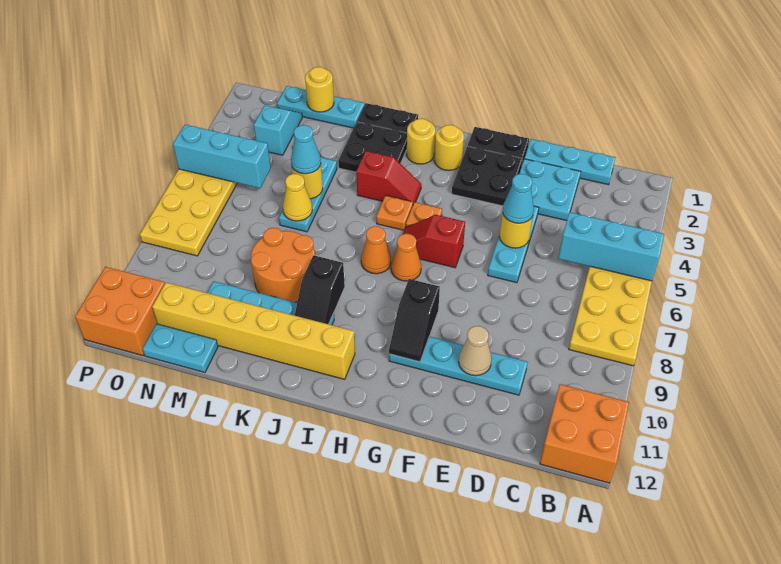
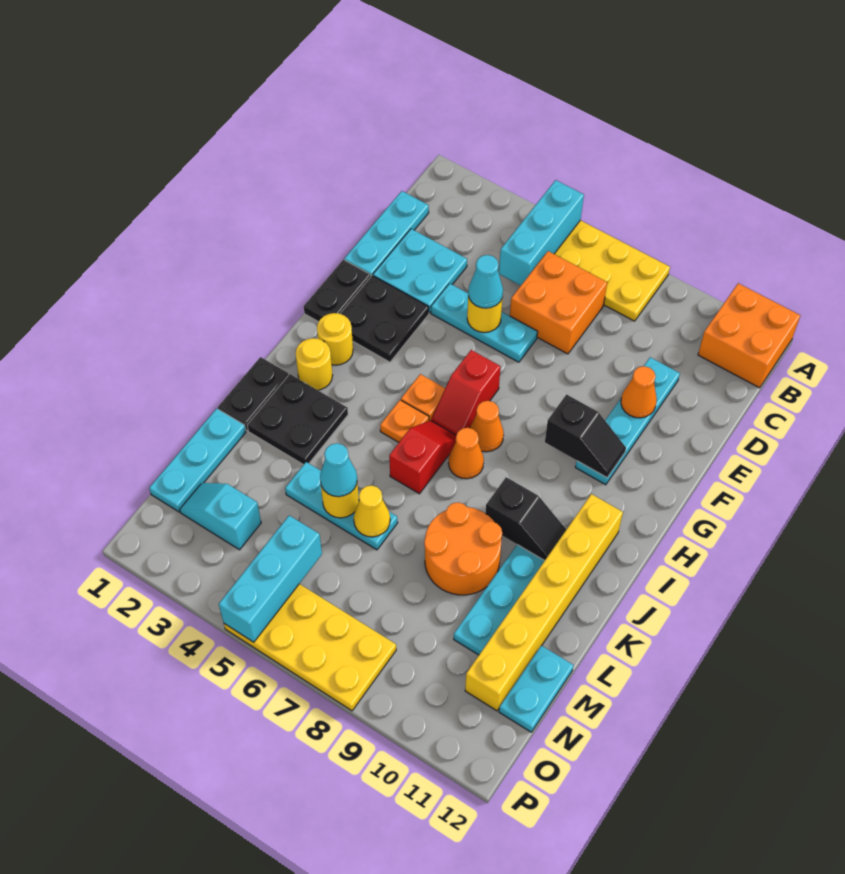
tan cone E10 level 2 -> orange cone E10 level 2
red slope I4:J4 level 1 top J -> red slope I6:J6 level 1 top J
yellow round brick M1 level 2 -> none
orange brick O11:P12 level 1 -> orange brick C6:D7 level 1

